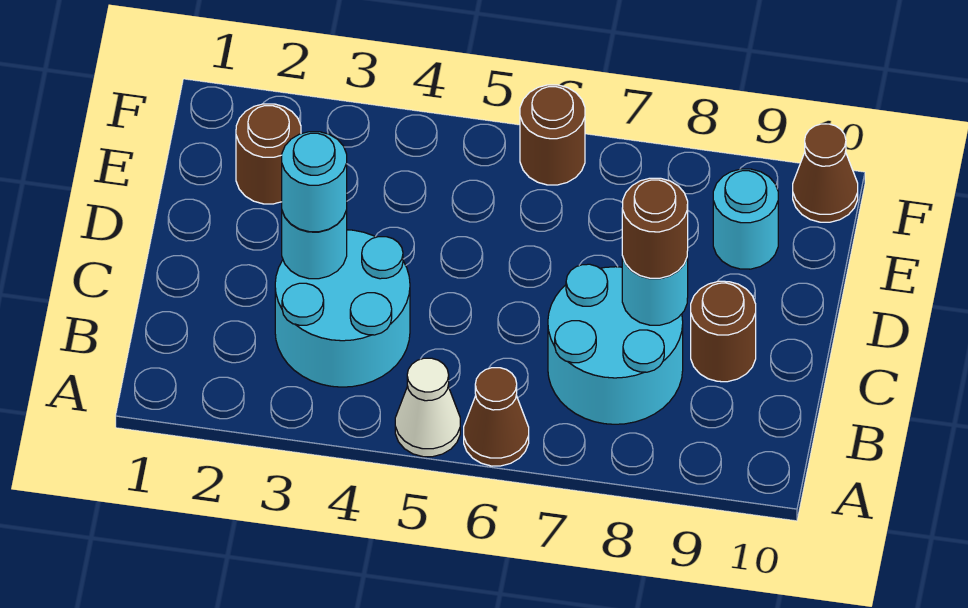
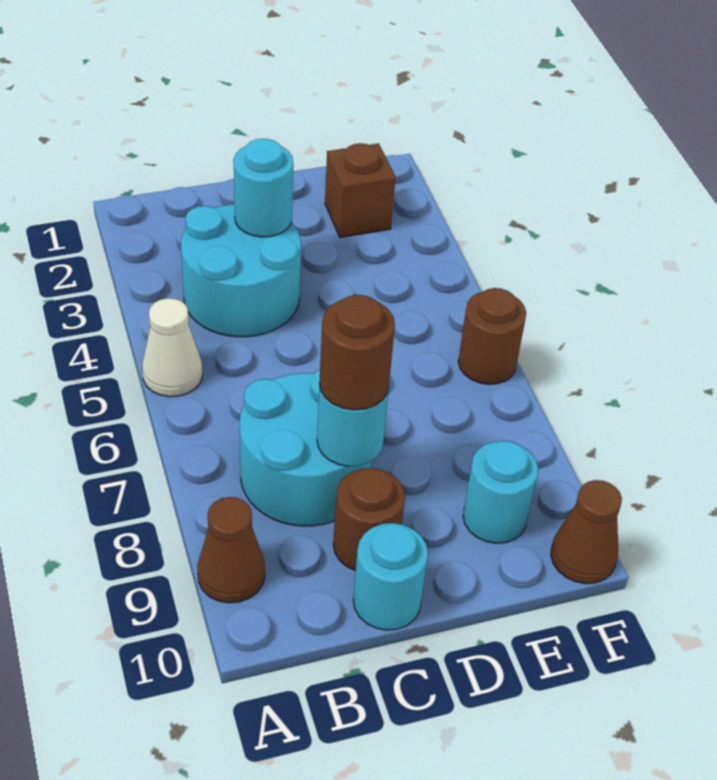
brown cone A6 level 1 -> brown cone A9 level 1
cyan round brick C3 level 3 -> cyan round brick C10 level 1
brown round brick E2 level 1 -> brown brick E2 level 1

